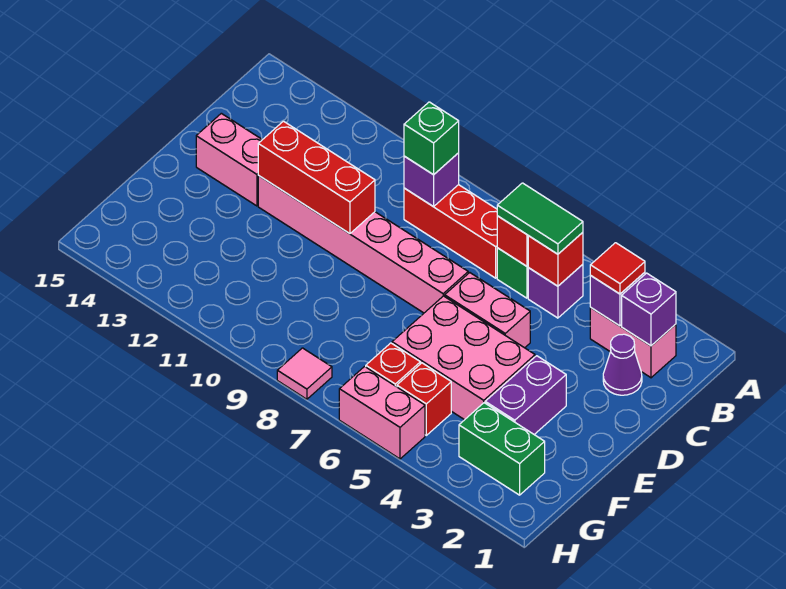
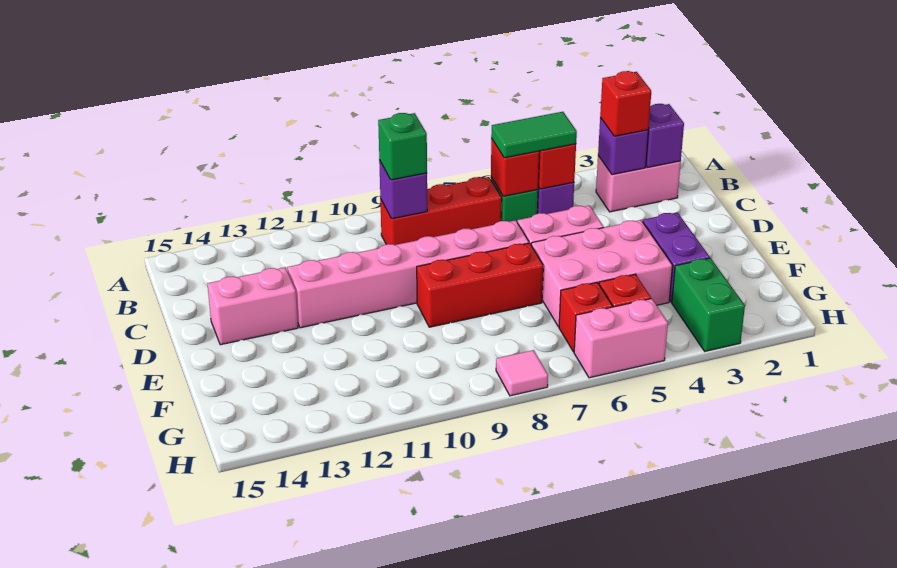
red tile B3 level 3 -> red brick B3 level 3
purple cone C2 level 1 -> none
red brick D10:D12 level 2 -> red brick E7:E9 level 1
green brick G2:G3 level 1 -> green brick G3:H3 level 1

